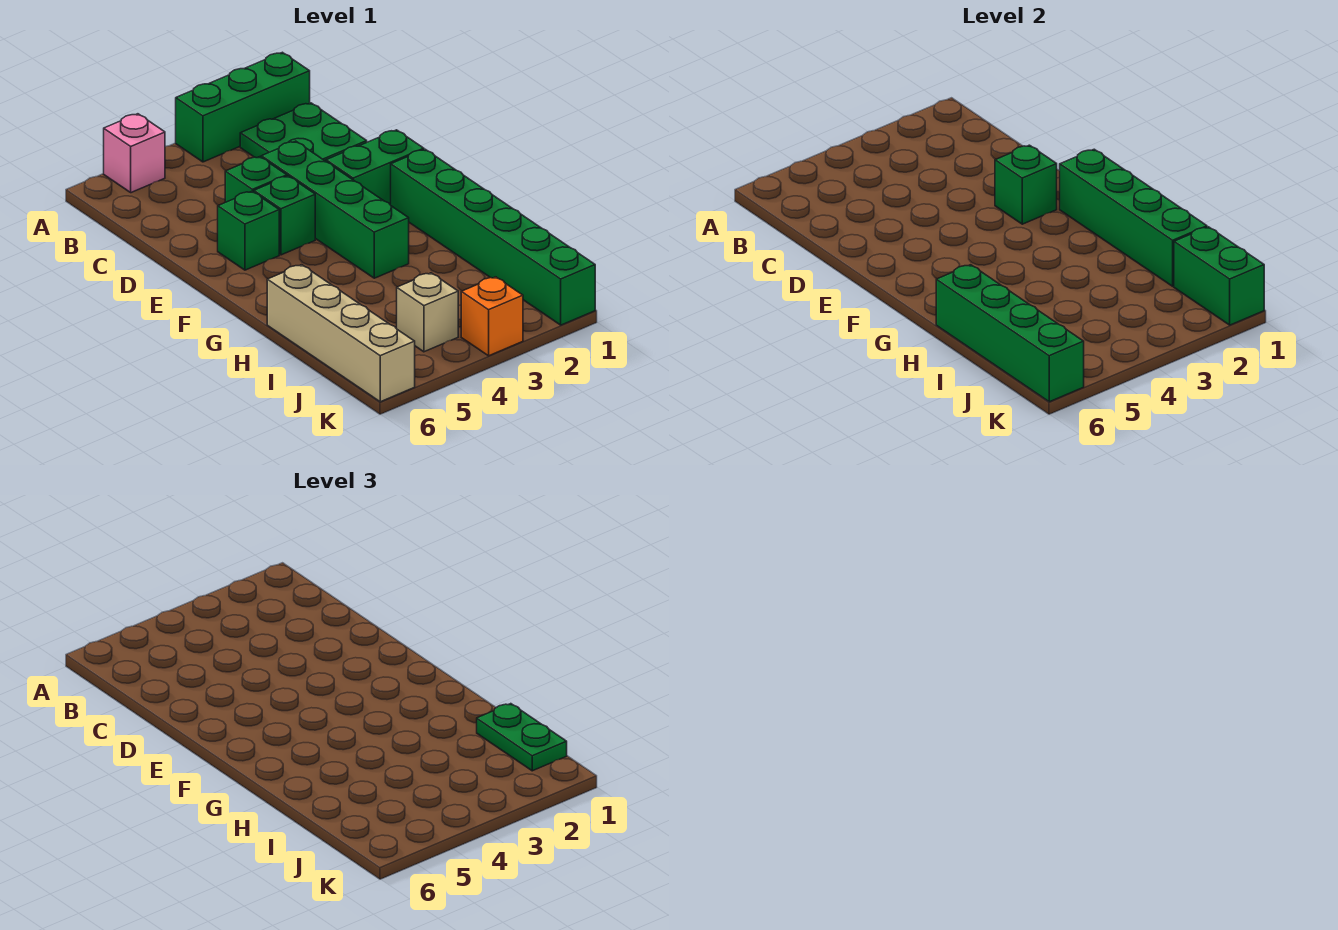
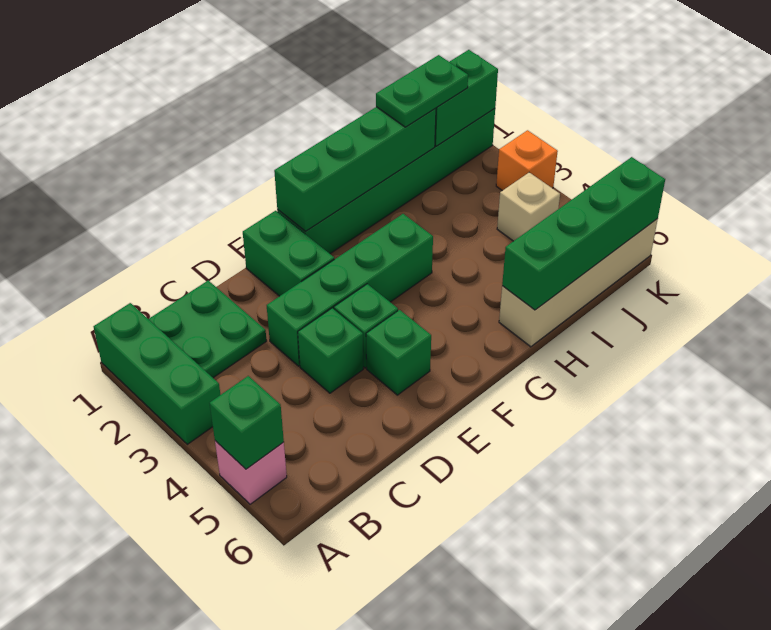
green brick E2 level 2 -> green brick A5 level 2

